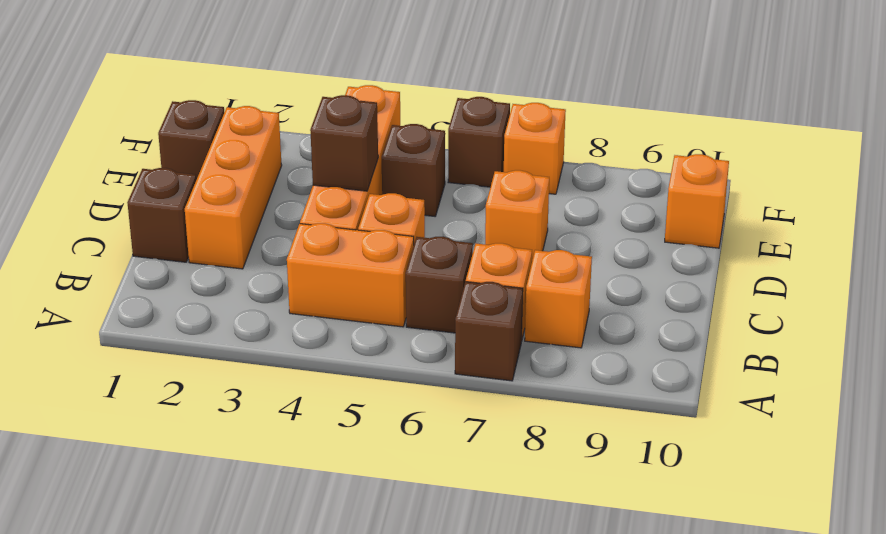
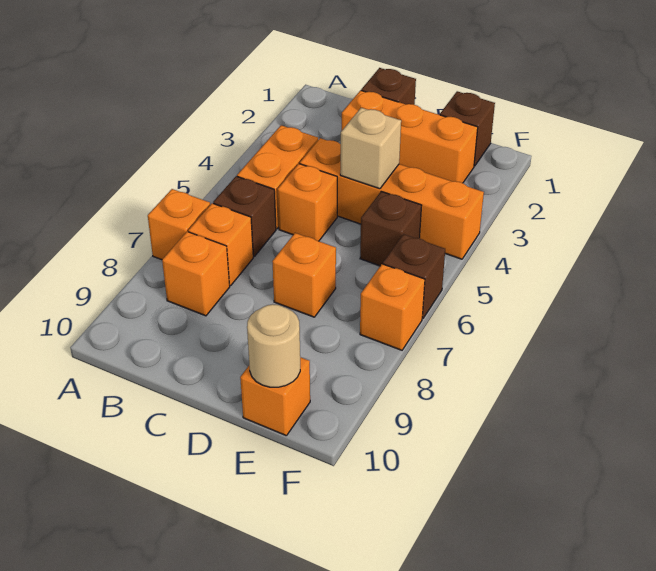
brown brick A7 level 1 -> orange brick A7 level 1
brown brick D4 level 2 -> tan brick D4 level 2
none -> tan round brick E10 level 2

